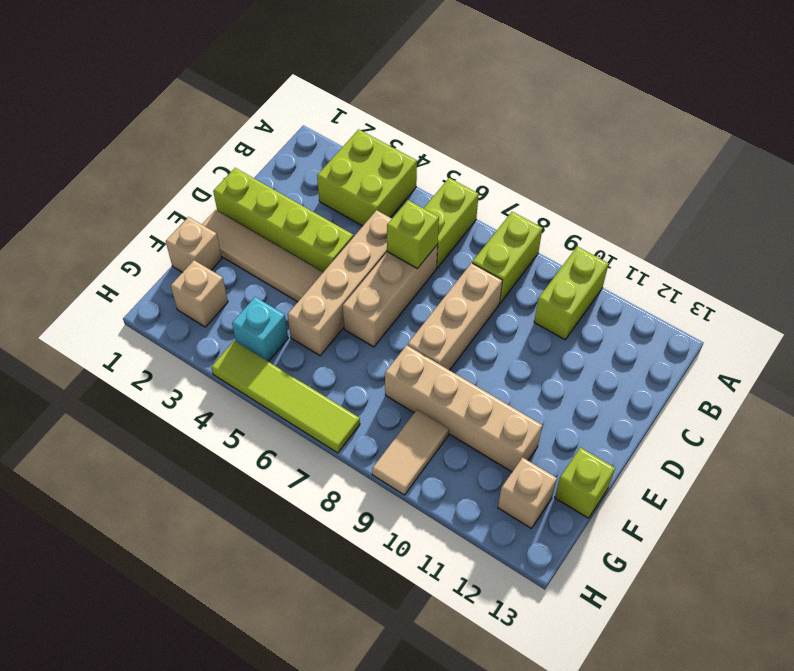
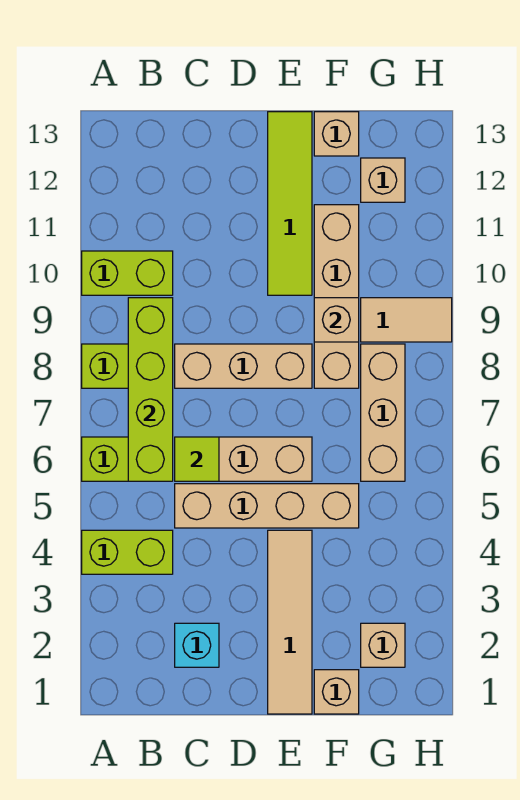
lime brick A3:B4 level 1 -> lime brick A4:B4 level 1
lime brick C6 level 2 -> lime tile C6 level 2
lime brick D1:D4 level 1 -> lime brick B6:B9 level 2
none -> tan brick F9 level 2
lime brick F13 level 1 -> tan brick F13 level 1
cyan brick G4 level 1 -> cyan brick C2 level 1
none -> tan brick G6:G8 level 1
lime tile H4:H7 level 1 -> lime tile E10:E13 level 1

